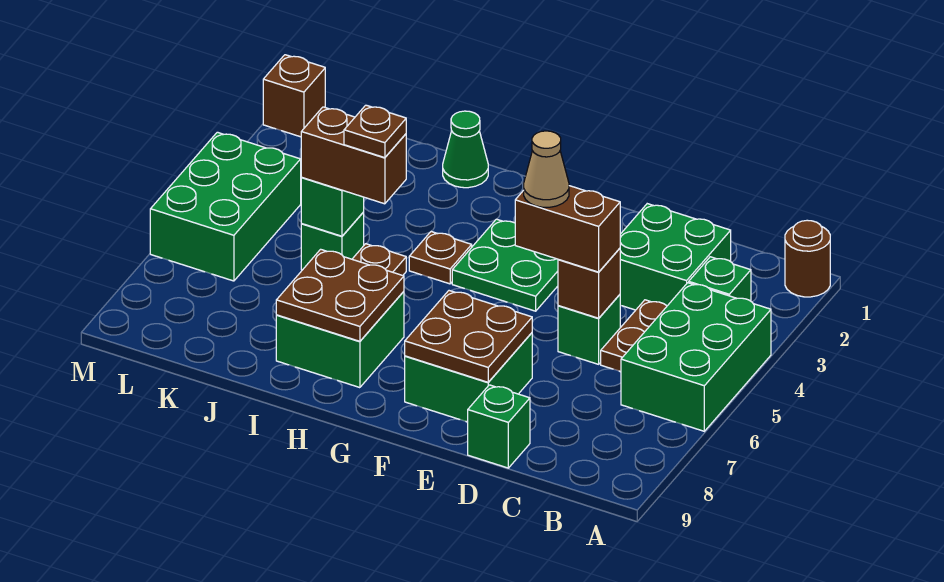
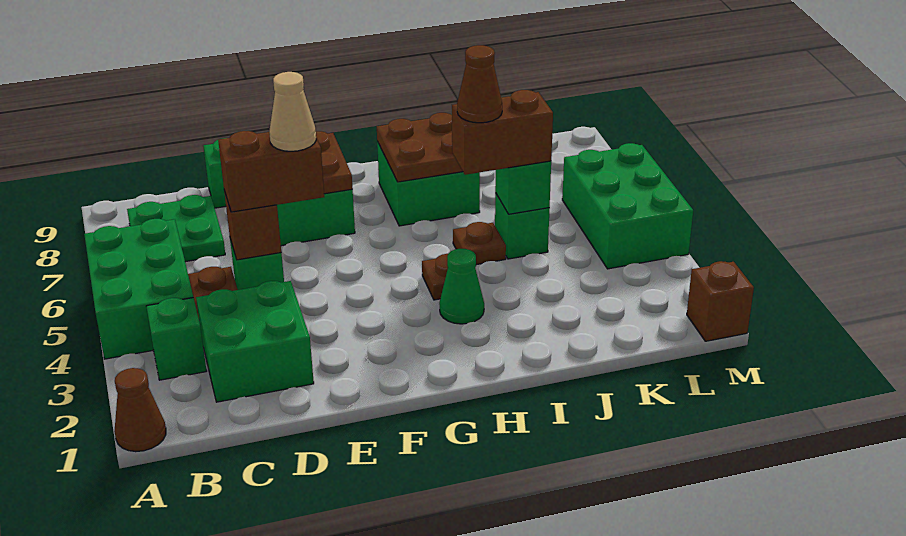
brown round brick A1 level 1 -> brown cone A1 level 1
green plate F3:G4 level 1 -> green plate B7:C8 level 1
green cone I1 level 1 -> green cone H3 level 1
brown plate I5 level 4 -> brown cone I5 level 4

